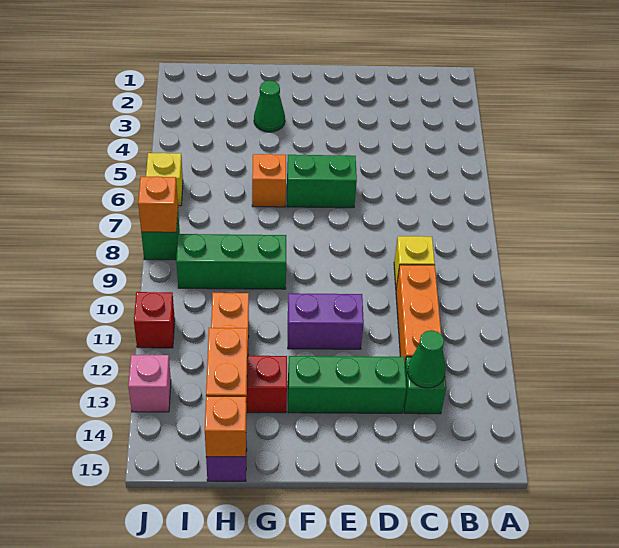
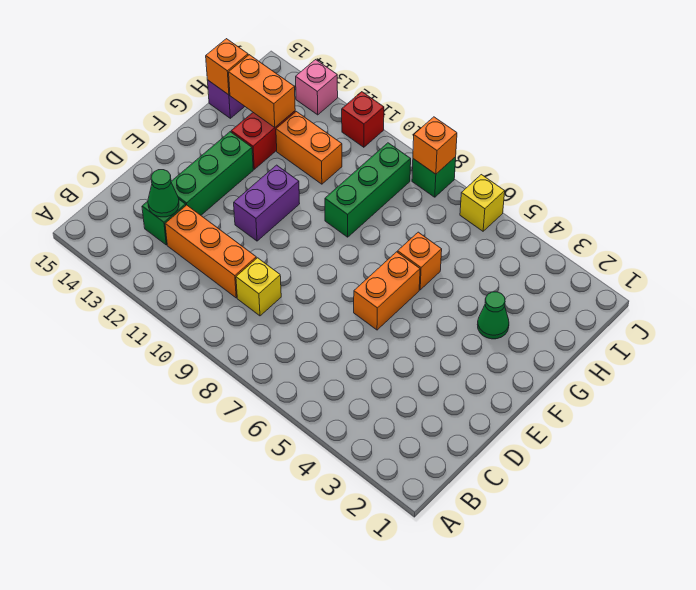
green brick E6:F6 level 1 -> orange brick E6:F6 level 1

